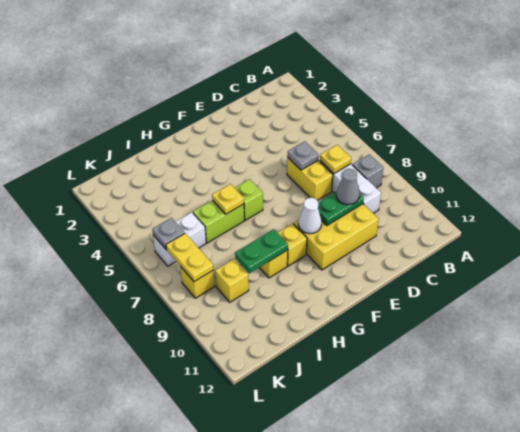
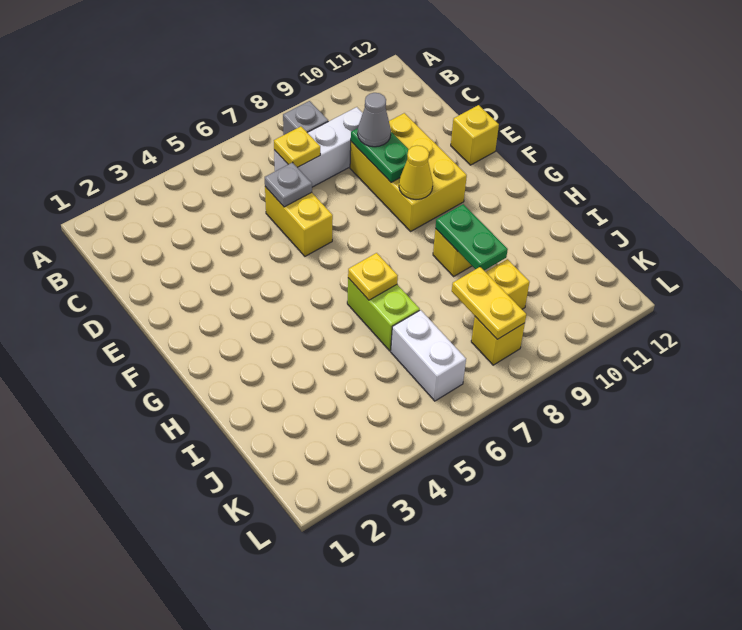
yellow brick D6:D7 level 1 -> yellow brick D6:E6 level 1
white cone F9 level 2 -> yellow cone F9 level 2
lime brick G6 level 1 -> none
yellow brick G9 level 1 -> yellow brick E12 level 1
grey plate K6 level 2 -> none
yellow plate K7:K8 level 2 -> yellow plate J8:K8 level 2

